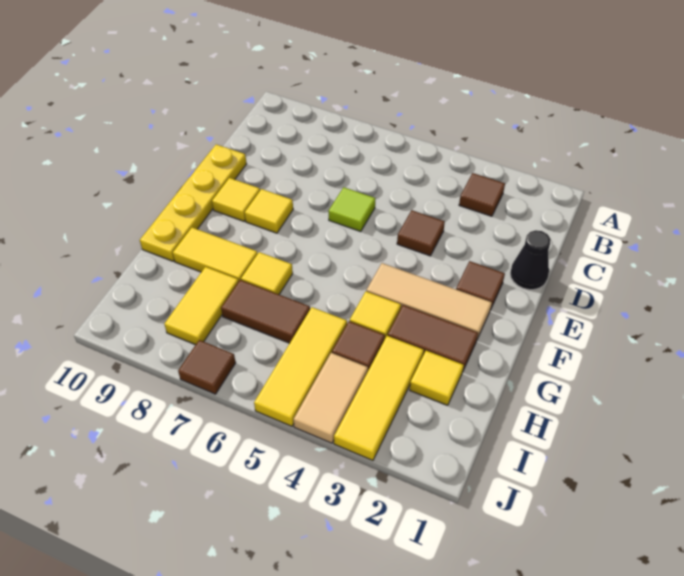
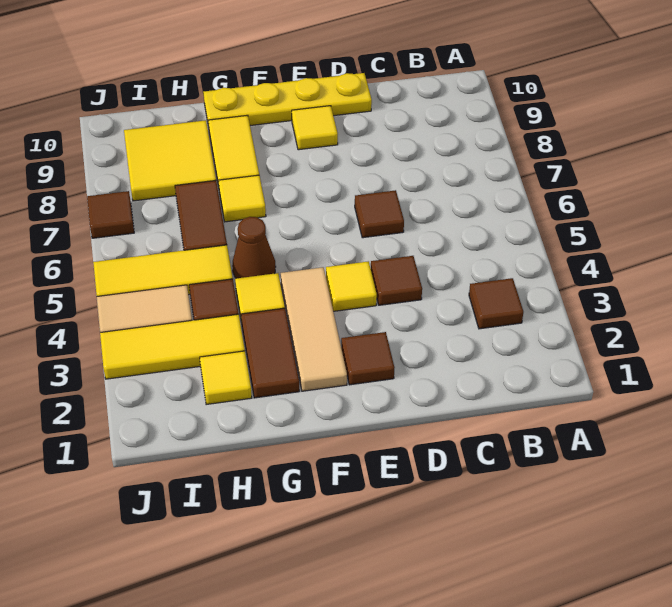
black cone D1 level 1 -> none
lime tile D6 level 1 -> brown tile D6 level 1
yellow tile E8 level 1 -> yellow tile E4 level 1
none -> brown cone G5 level 1
yellow tile H8:I8 level 1 -> yellow tile H8:I9 level 1

